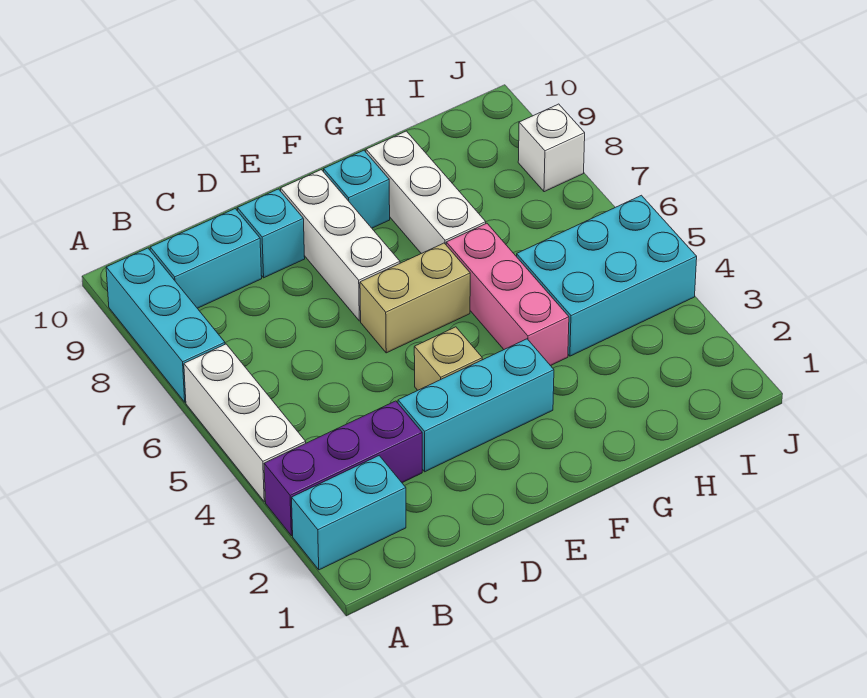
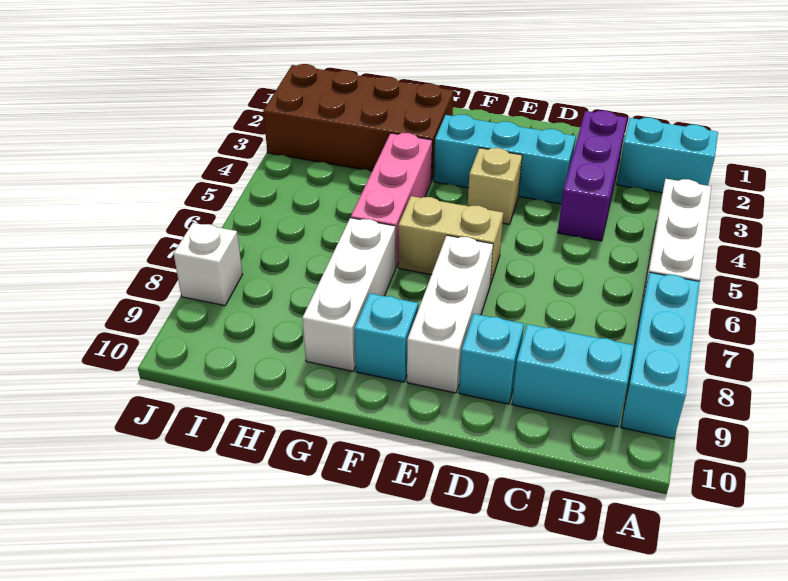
purple brick A3:C3 level 1 -> purple brick C2:C4 level 1
none -> brown brick G2:J3 level 1
cyan brick H4:J5 level 1 -> none

